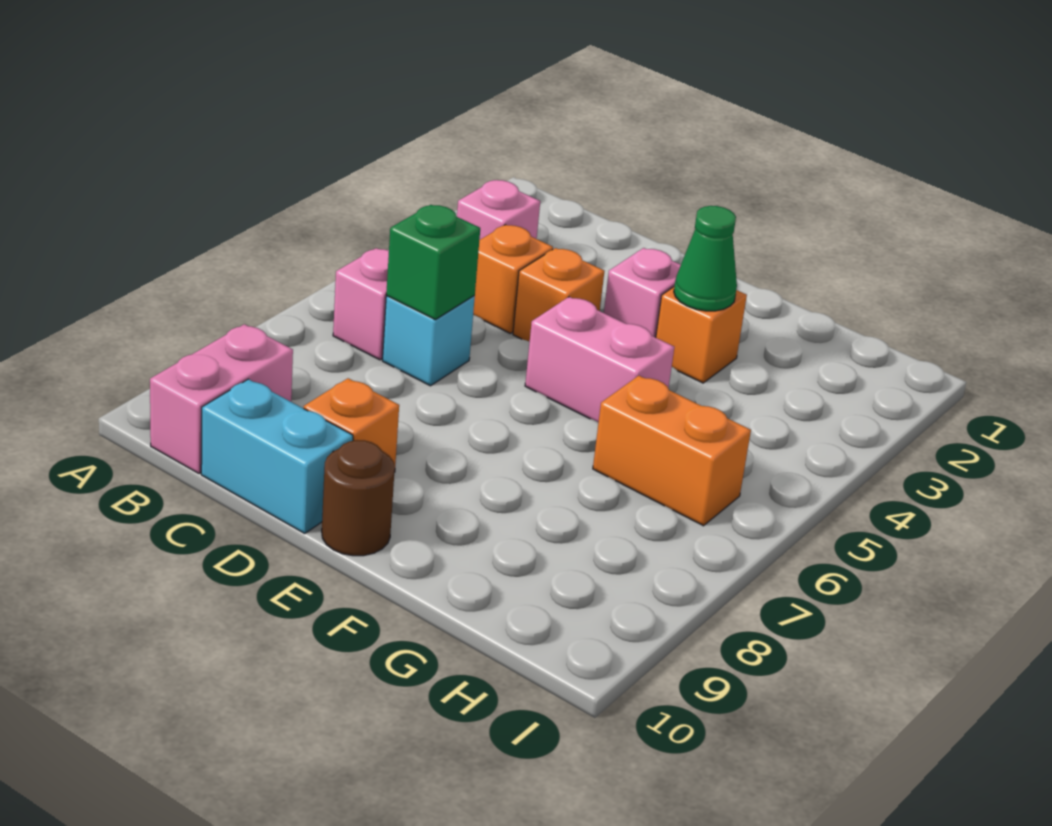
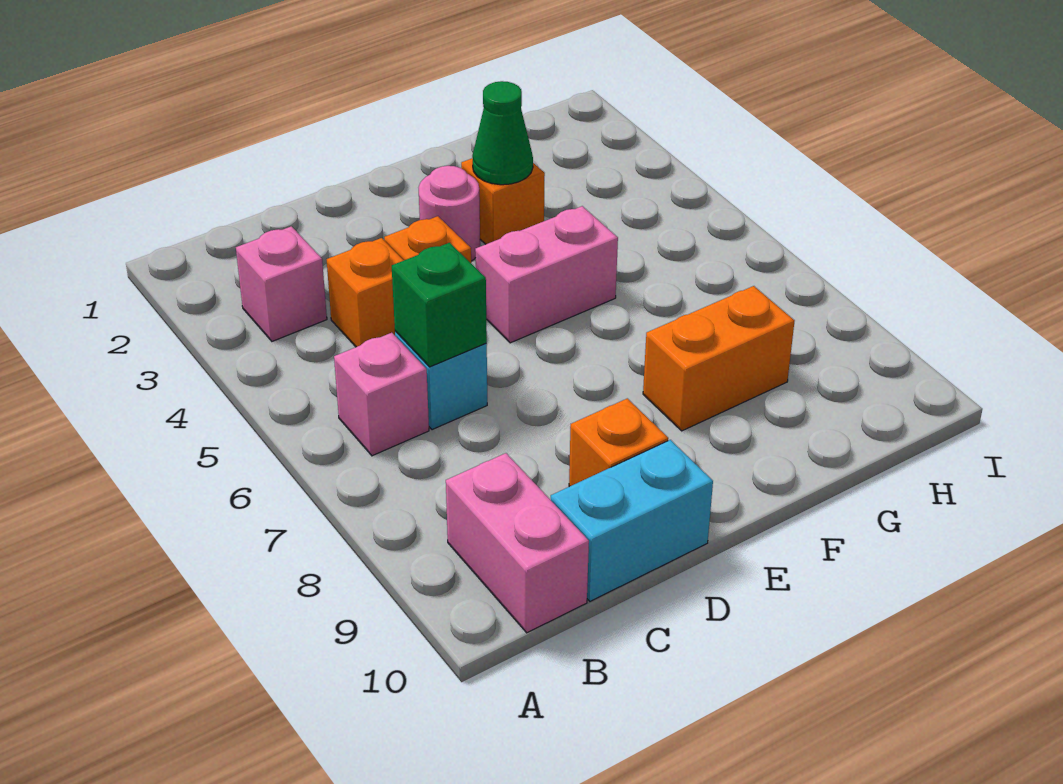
pink brick E3 level 1 -> pink round brick E3 level 1
brown round brick E10 level 1 -> none
orange brick G6:H6 level 1 -> orange brick F8:G8 level 1

